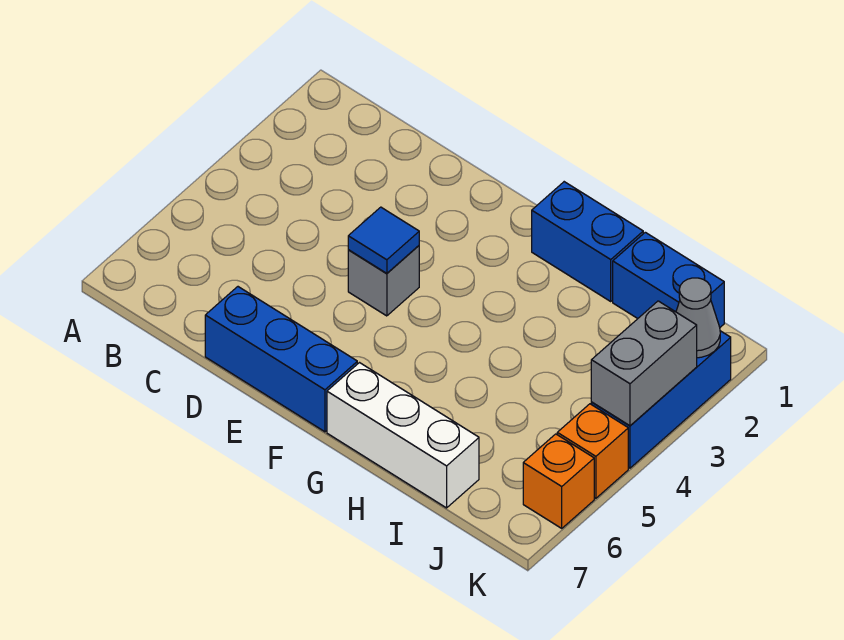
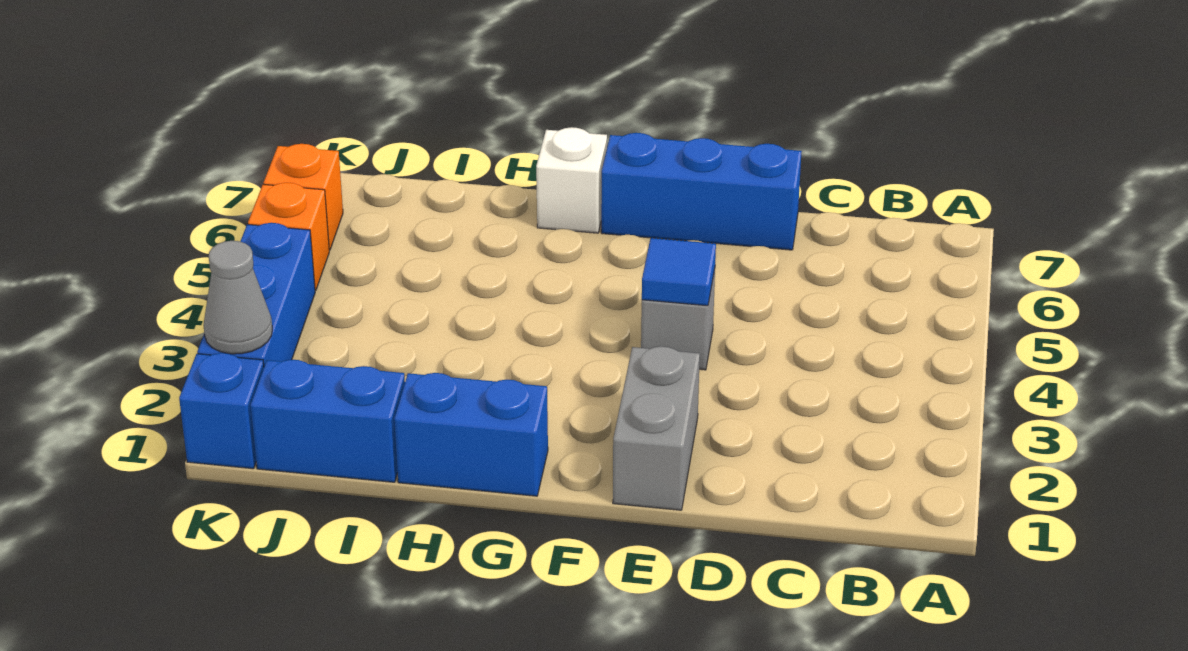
white brick G7:I7 level 1 -> white brick G7 level 1
none -> blue brick K1 level 1
grey brick K3:K4 level 2 -> grey brick E1:E2 level 1

